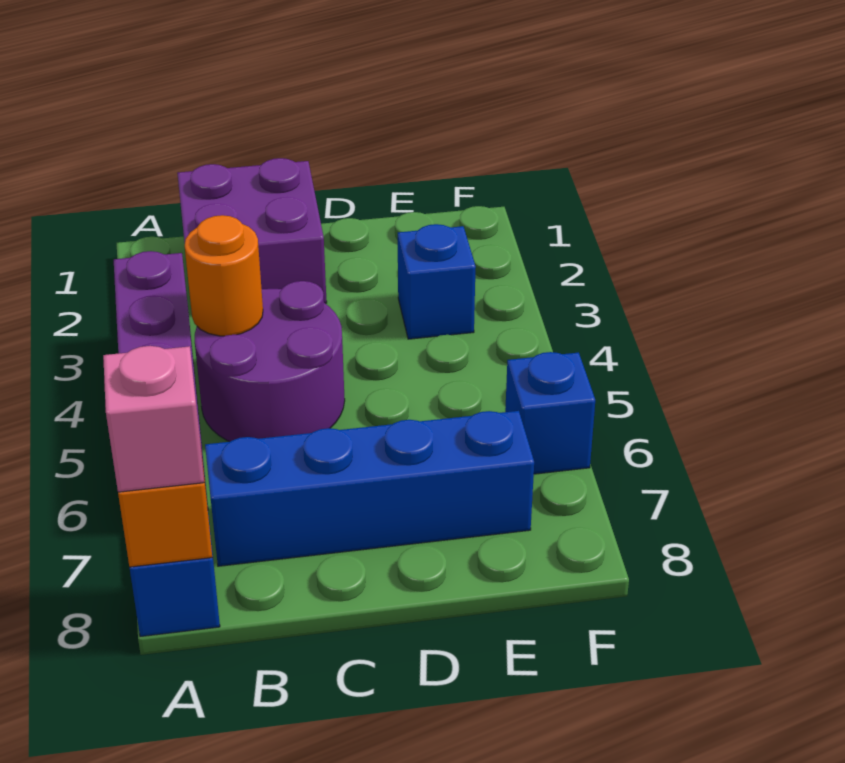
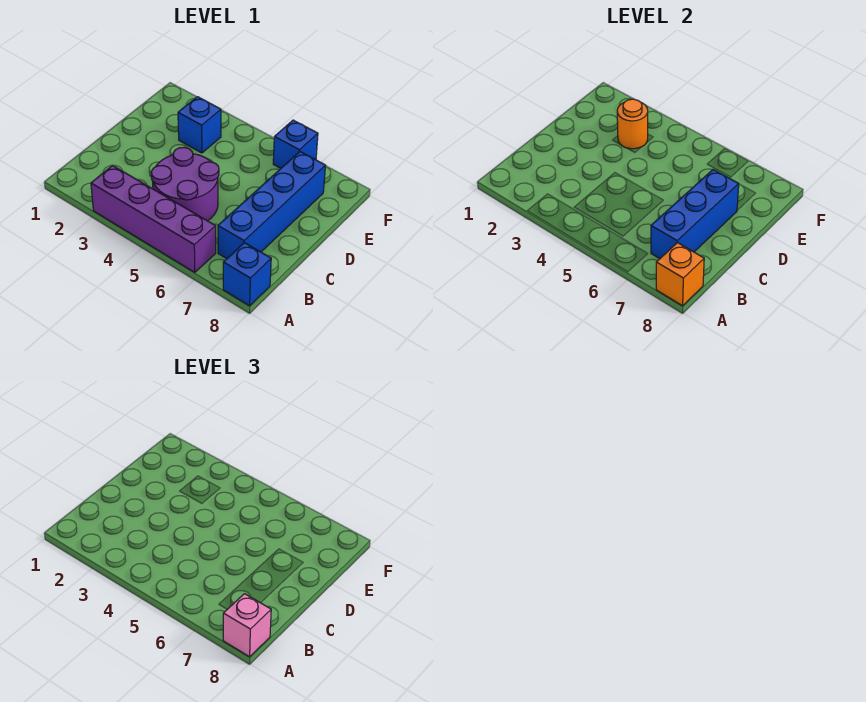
purple brick B1:C2 level 1 -> none
orange round brick B4 level 2 -> orange round brick E3 level 2
none -> blue brick B7:D7 level 2

